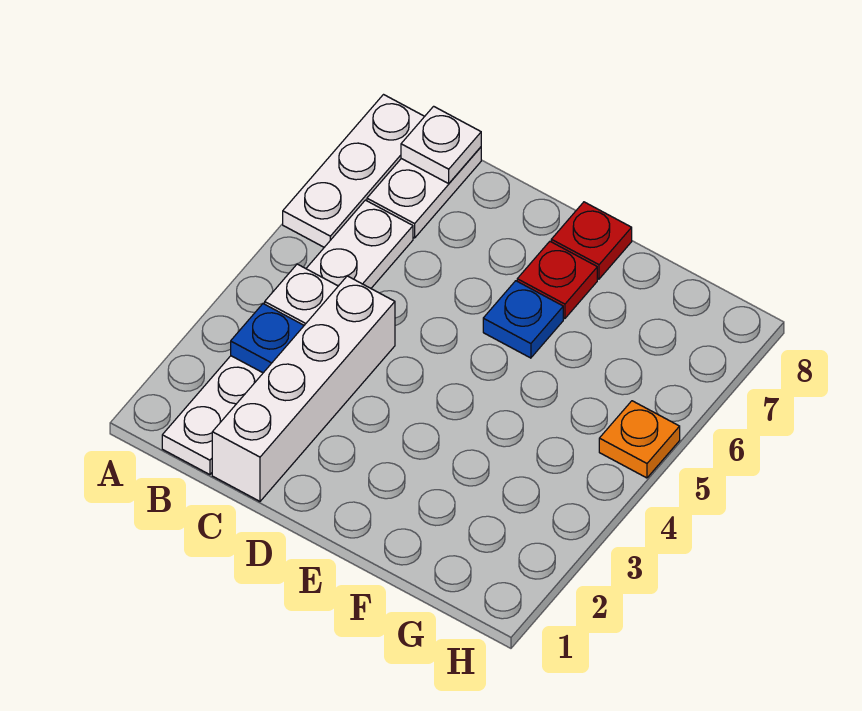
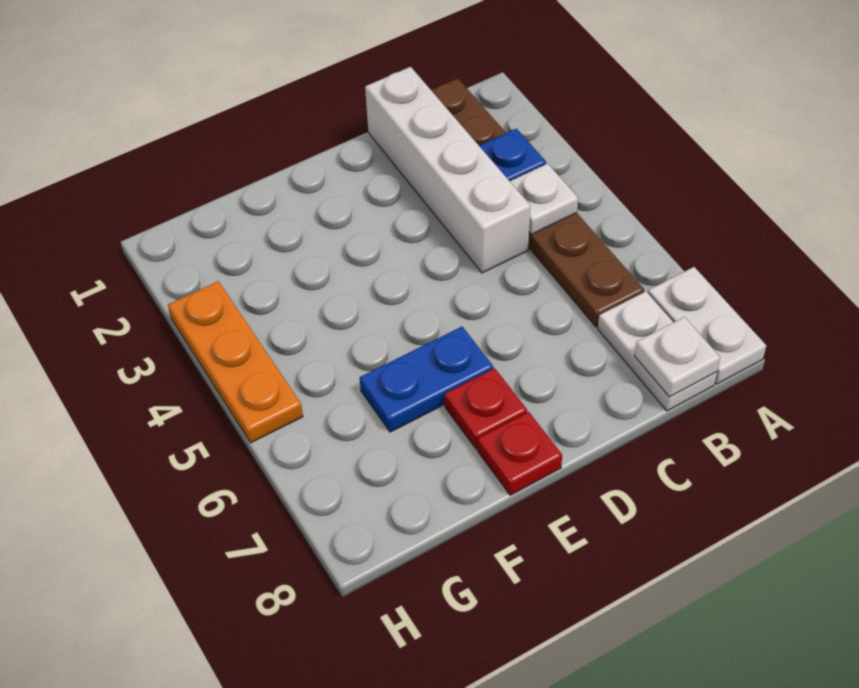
white plate A6:A8 level 1 -> white plate A7:A8 level 1
white plate B1:B6 level 1 -> brown plate B1:B6 level 1
blue plate E6 level 1 -> blue plate E6:F6 level 1
orange plate H5 level 1 -> orange plate H3:H5 level 1

